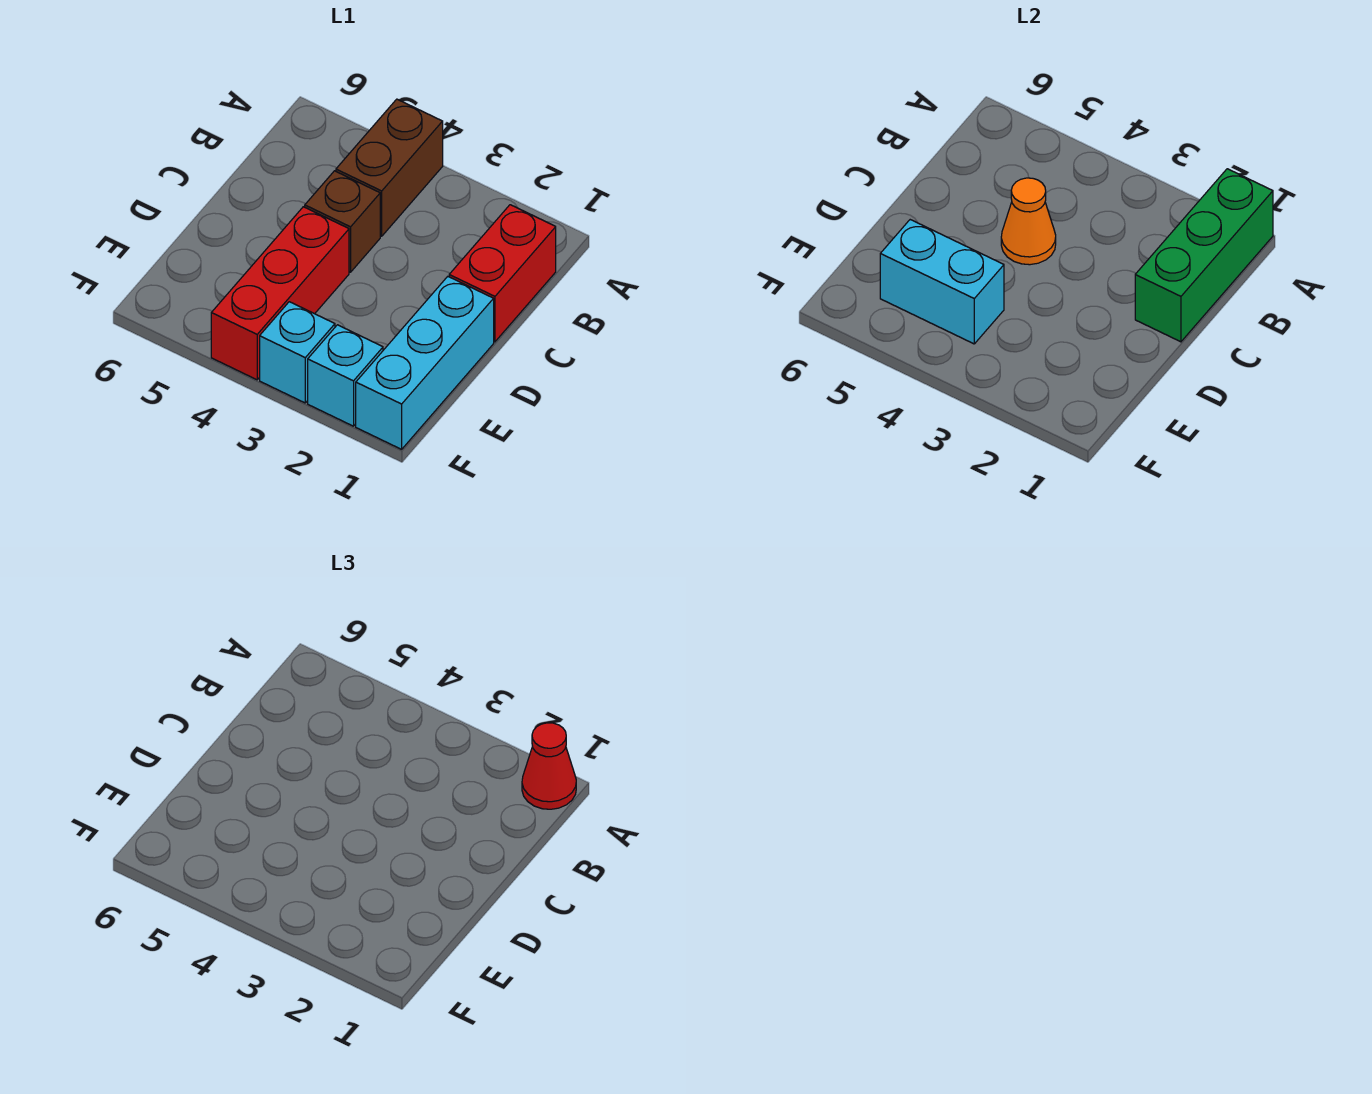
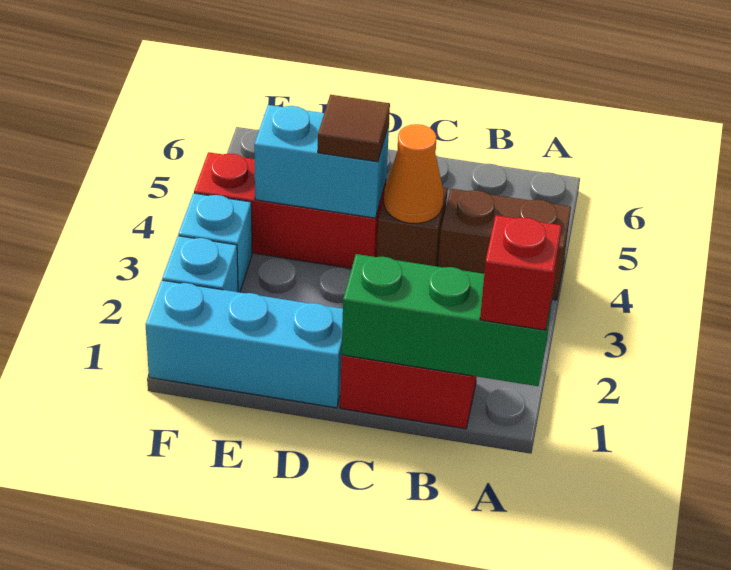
red cone A1 level 3 -> red brick A1 level 3
none -> brown tile D4 level 3
cyan brick E4:E5 level 2 -> cyan brick D4:E4 level 2

